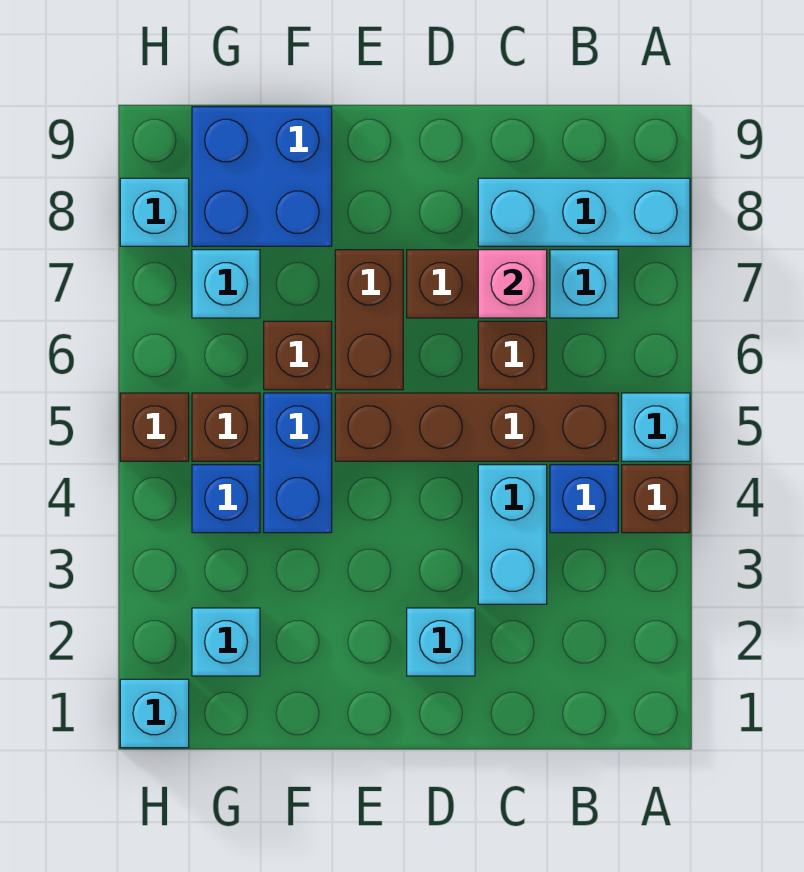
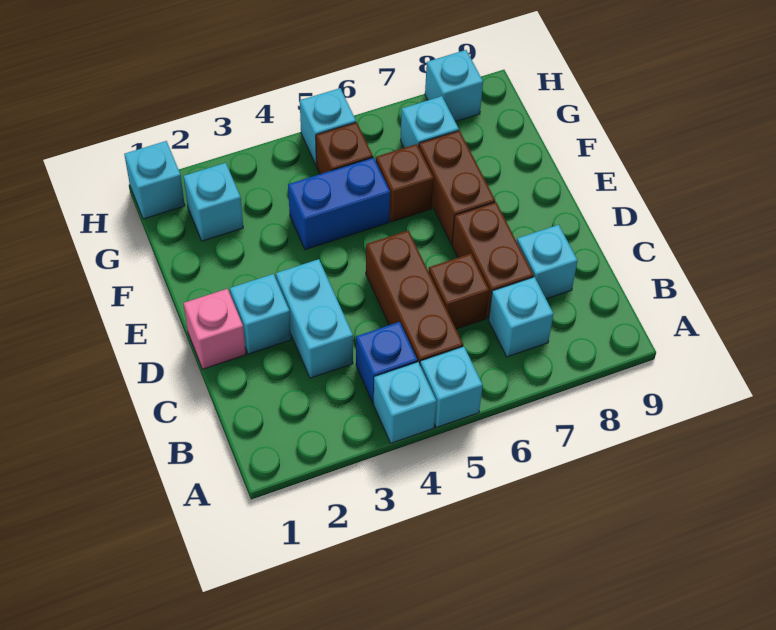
brown brick A4 level 1 -> cyan brick A4 level 1
cyan brick A8:C8 level 1 -> cyan brick C8 level 1
brown brick B5:E5 level 1 -> brown brick B5:D5 level 1
cyan brick C3:C4 level 1 -> cyan brick C3:D3 level 1
pink brick C7 level 2 -> pink brick D1 level 1
brown brick E6:E7 level 1 -> brown brick E7:F7 level 1
blue brick F8:G9 level 1 -> none
blue brick G4 level 1 -> none
brown brick H5 level 1 -> cyan brick H5 level 1

